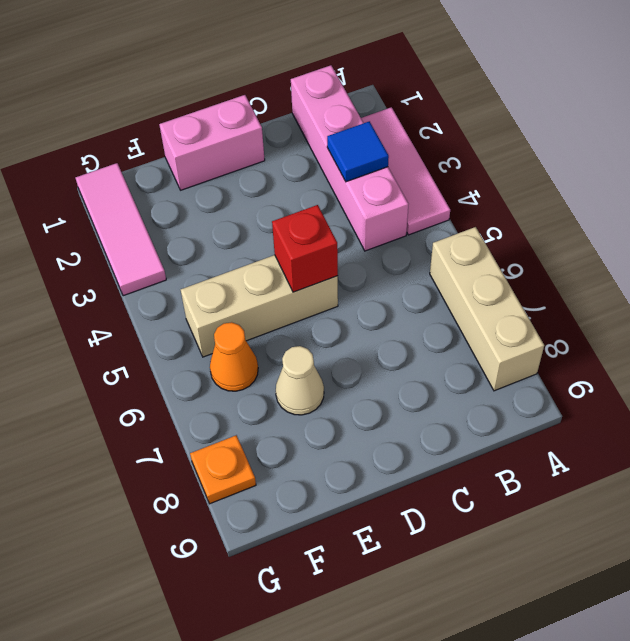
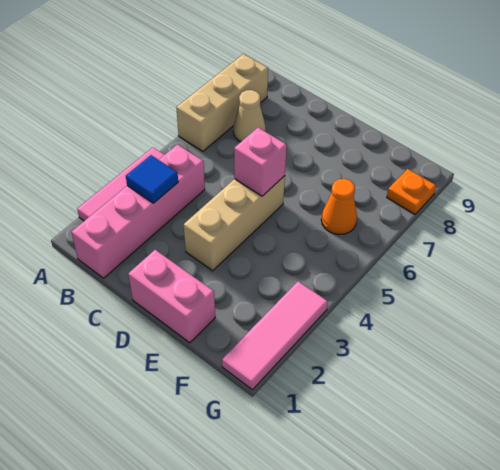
tan brick D5:F5 level 1 -> tan brick D3:D5 level 1
red brick D5 level 2 -> pink brick D5 level 2
tan cone E7 level 1 -> tan cone B7 level 1

